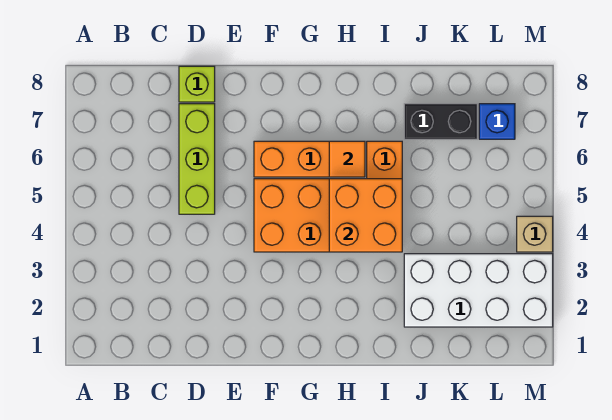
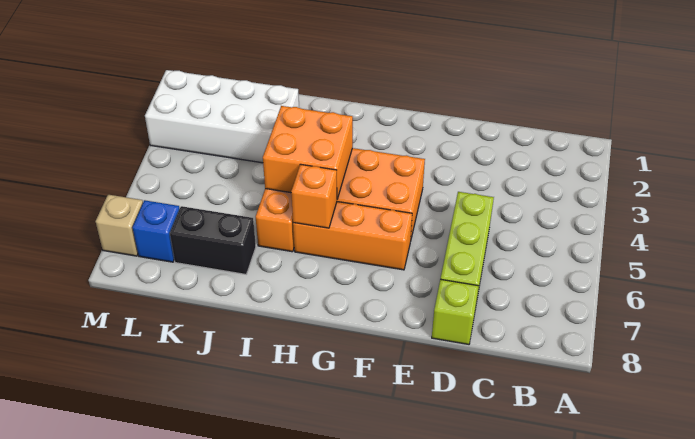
orange tile H6 level 2 -> orange brick H6 level 2
tan brick M4 level 1 -> tan brick M7 level 1

